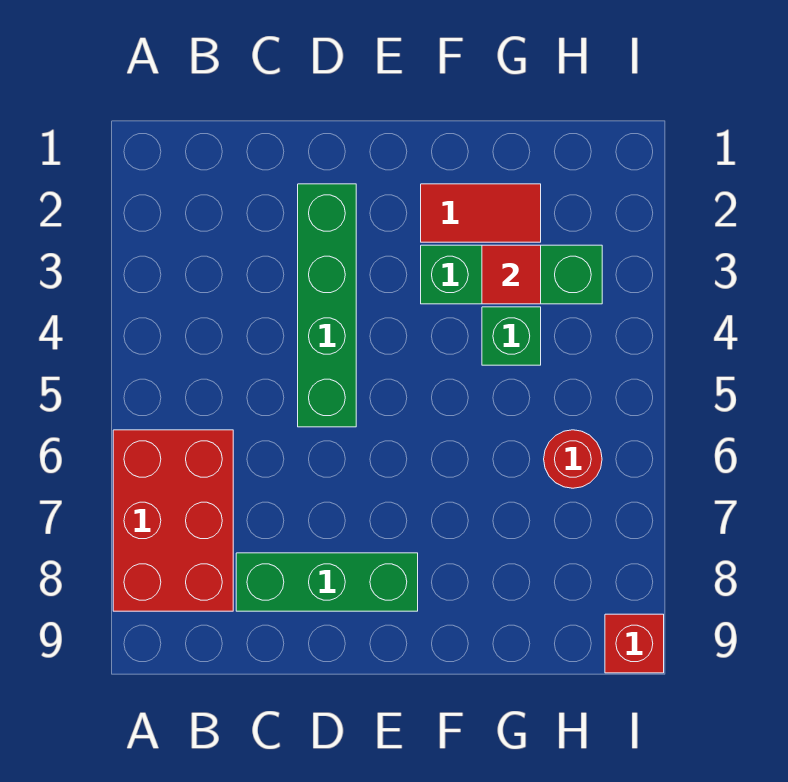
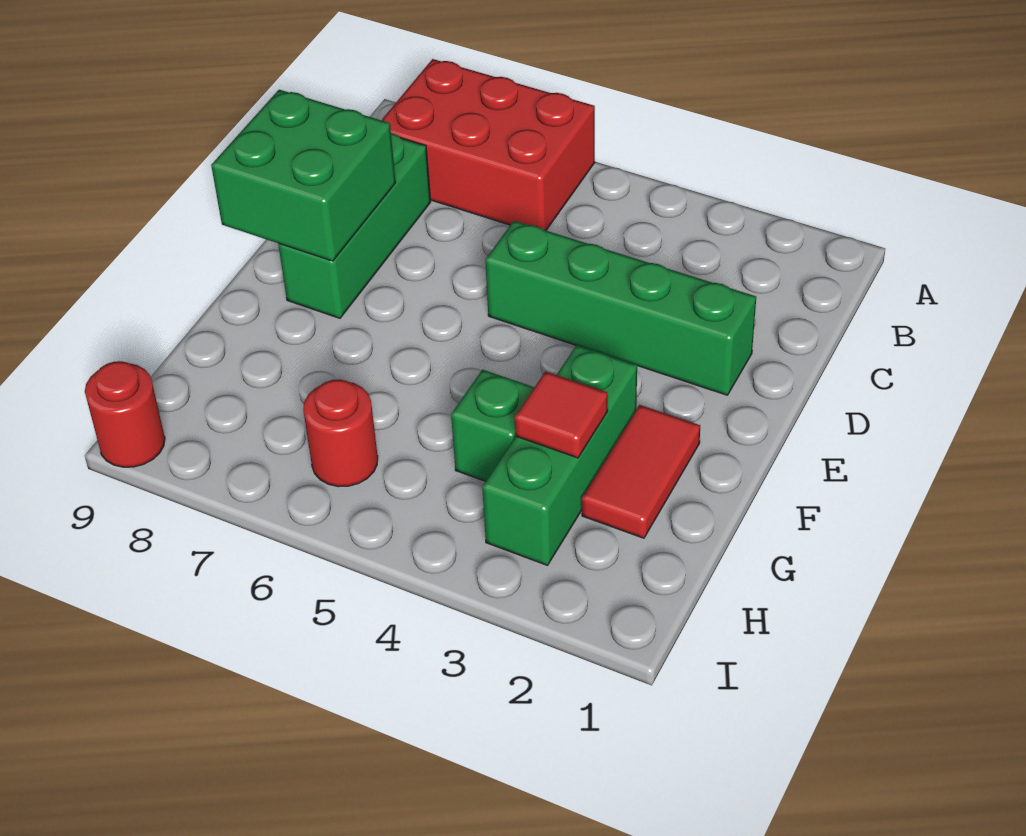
none -> green brick D8:E9 level 2
red brick I9 level 1 -> red round brick I9 level 1

